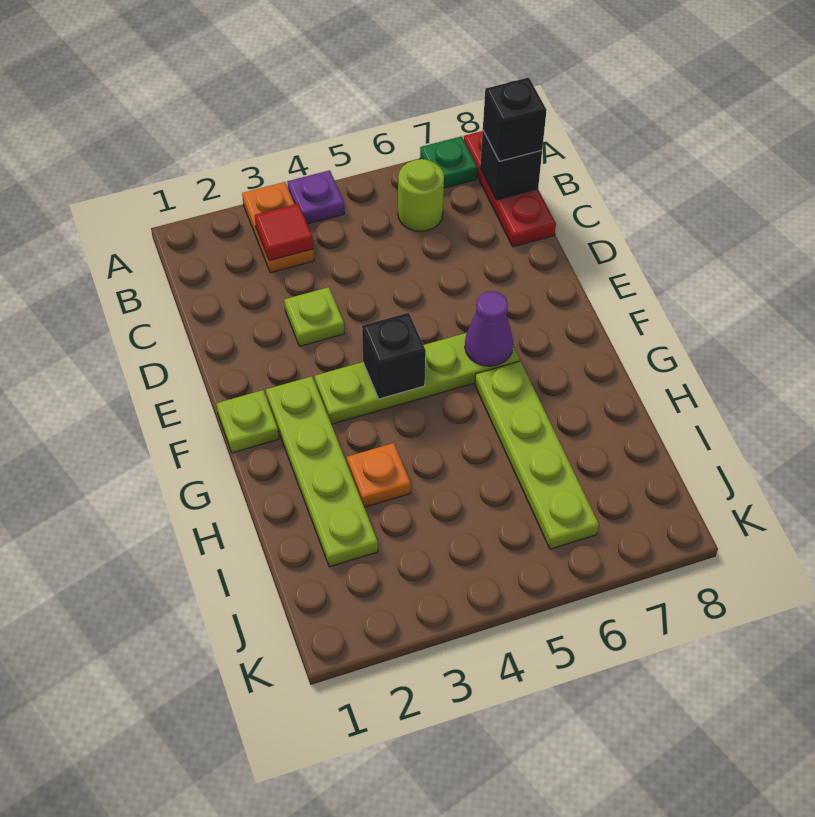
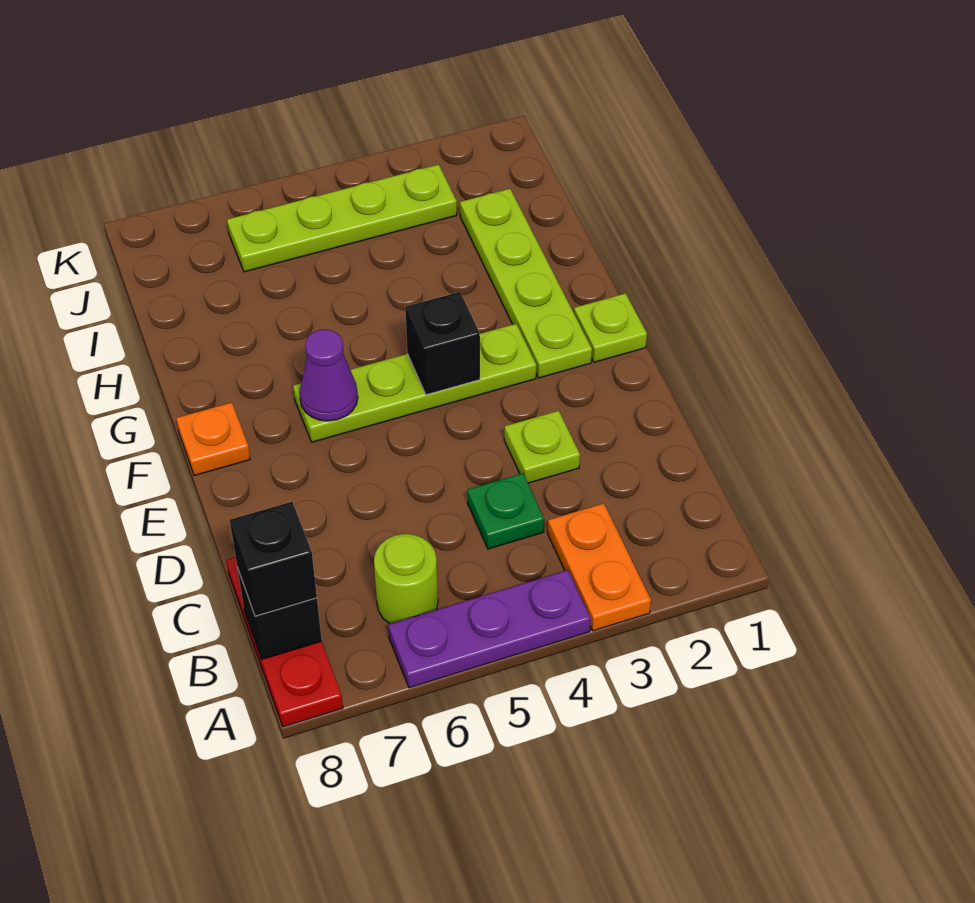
purple plate A4 level 1 -> purple plate A4:A6 level 1
green plate A7 level 1 -> green plate C4 level 1
red tile B3 level 2 -> none
lime plate G6:J6 level 1 -> lime plate J3:J6 level 1
orange plate H3 level 1 -> orange plate F8 level 1

